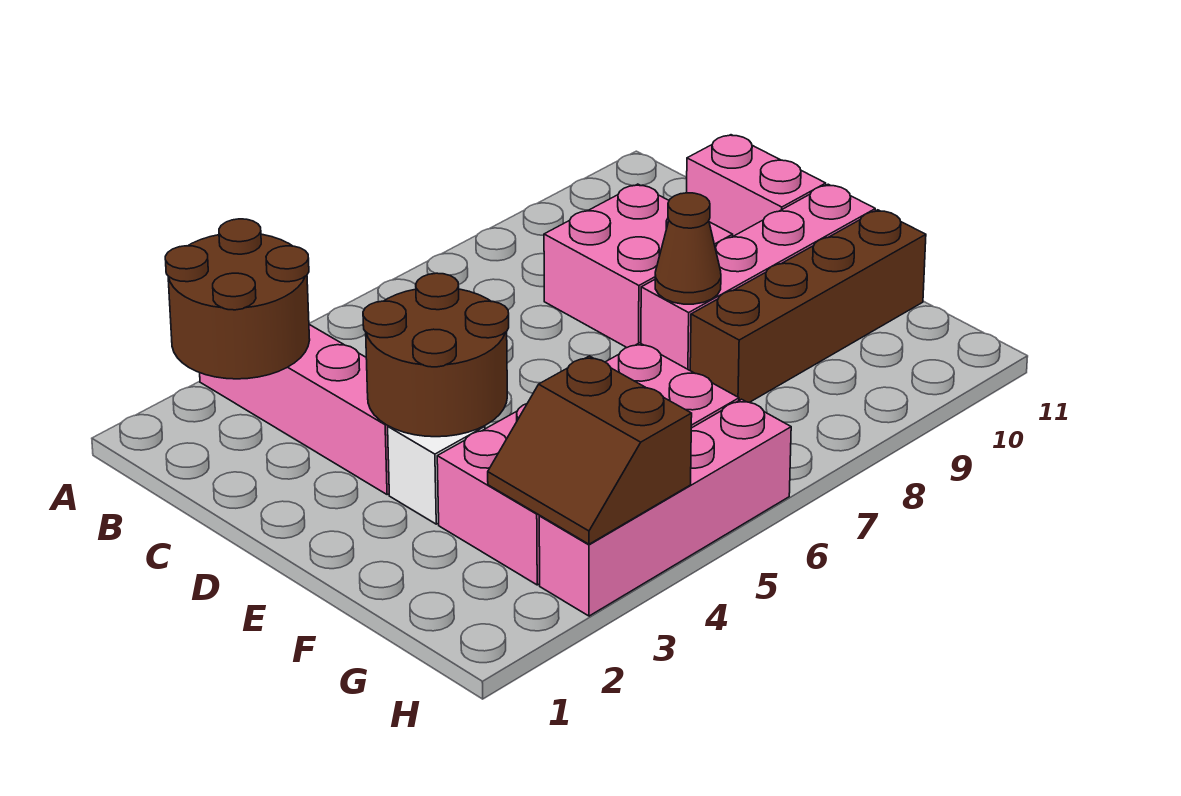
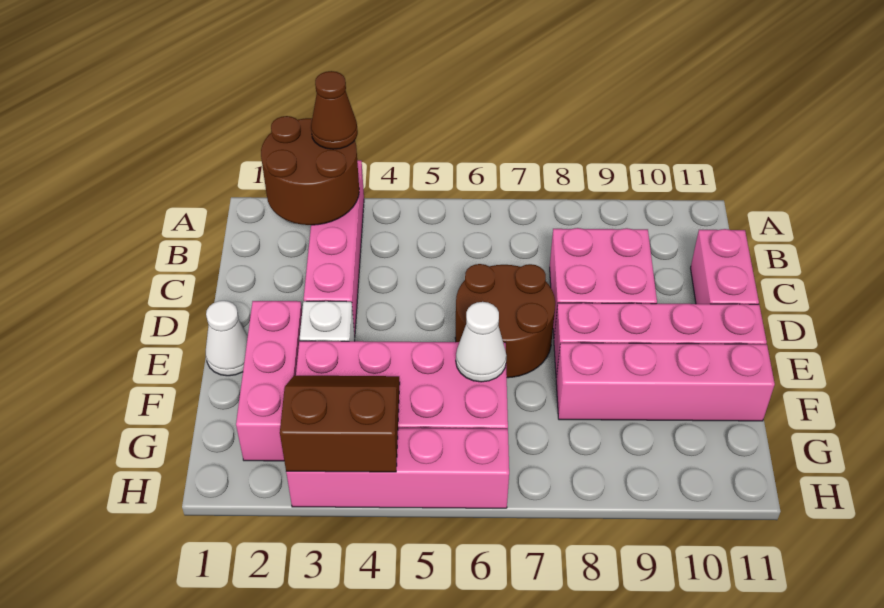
brown round brick D3:E4 level 2 -> brown round brick D6:E7 level 1
none -> white cone E1 level 1
none -> pink brick E2:G2 level 1
brown cone E8 level 2 -> brown cone A3 level 3
none -> white cone F6 level 2
brown brick F8:F11 level 1 -> pink brick F8:F11 level 1
brown slope G3:H4 level 2 top 4 -> brown slope G3:H4 level 2 top H

